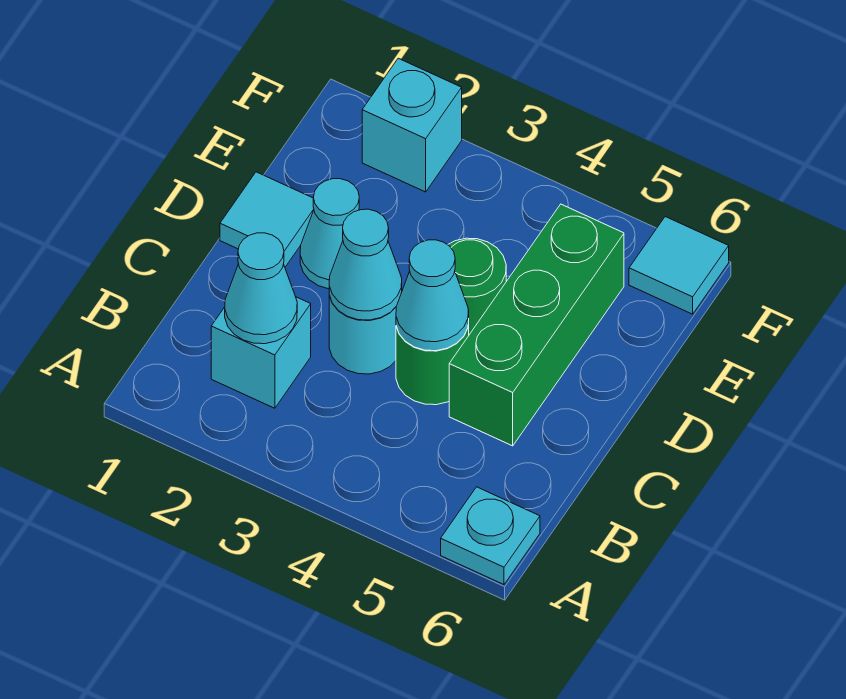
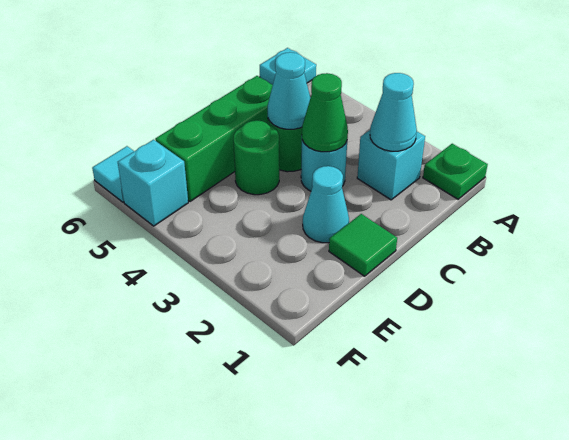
none -> green plate A1 level 1
cyan cone C3 level 2 -> green cone C3 level 2
cyan tile D1 level 1 -> green tile D1 level 1
cyan brick F2 level 1 -> cyan brick F5 level 1

